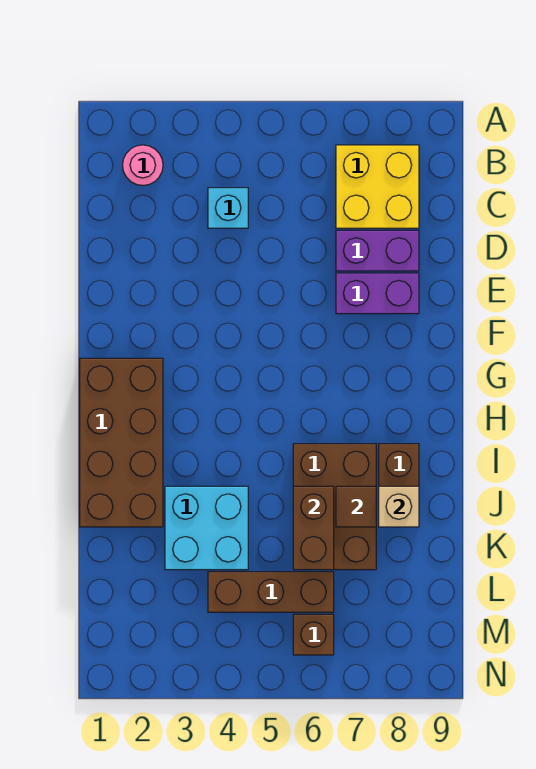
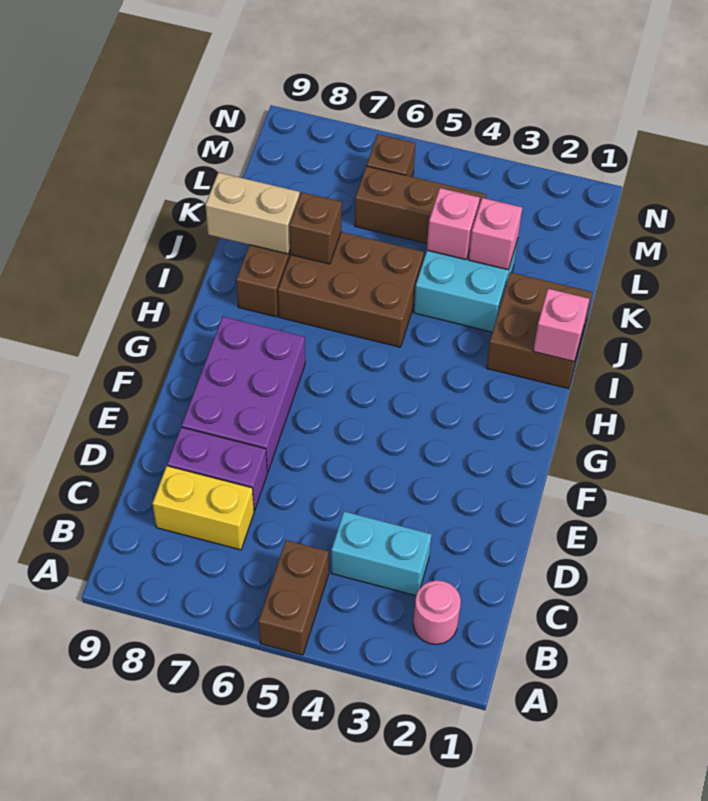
yellow brick B7:C8 level 1 -> yellow brick C7:C8 level 1
cyan brick C4 level 1 -> cyan brick C3:C4 level 1
purple brick E7:E8 level 1 -> purple brick E7:G8 level 1
brown brick G1:J2 level 1 -> brown brick I1:J2 level 1
none -> pink brick I1 level 2
brown brick I6:K7 level 1 -> brown brick I5:J7 level 1
brown brick J6:K6 level 2 -> brown brick A5:B5 level 1
brown tile J7 level 2 -> brown brick J7 level 2
tan brick J8 level 2 -> tan brick J8:J9 level 2
none -> pink brick K3 level 2
none -> pink brick K4 level 2

